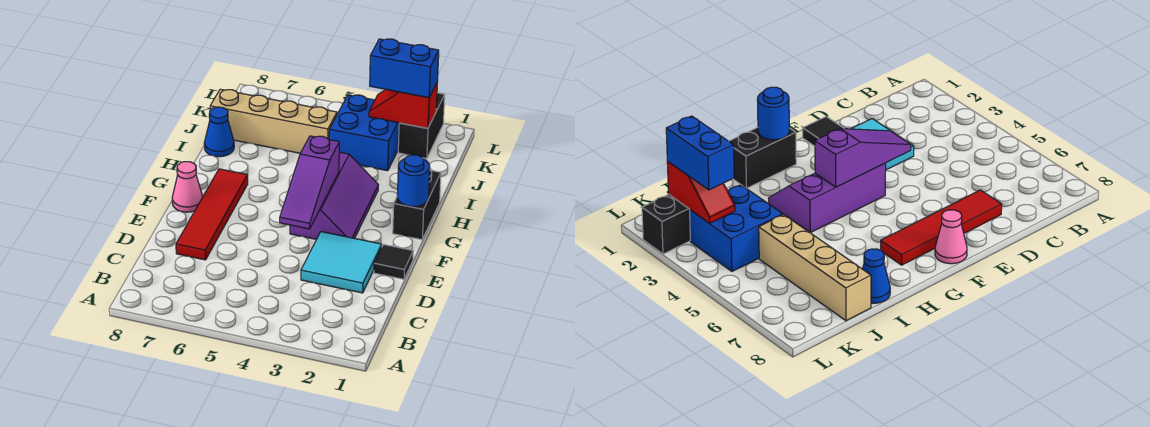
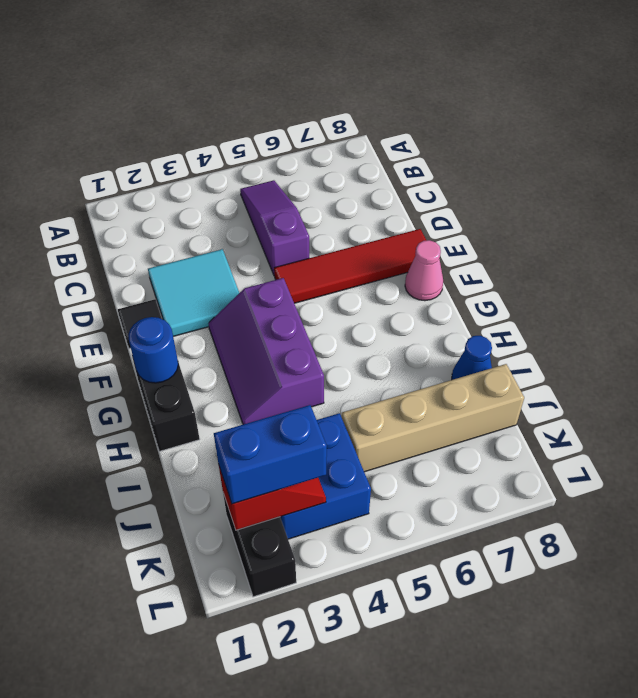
red tile D7:G7 level 1 -> red tile E5:E8 level 1
purple slope E4:G4 level 2 top G -> purple slope B5:D5 level 1 top D

